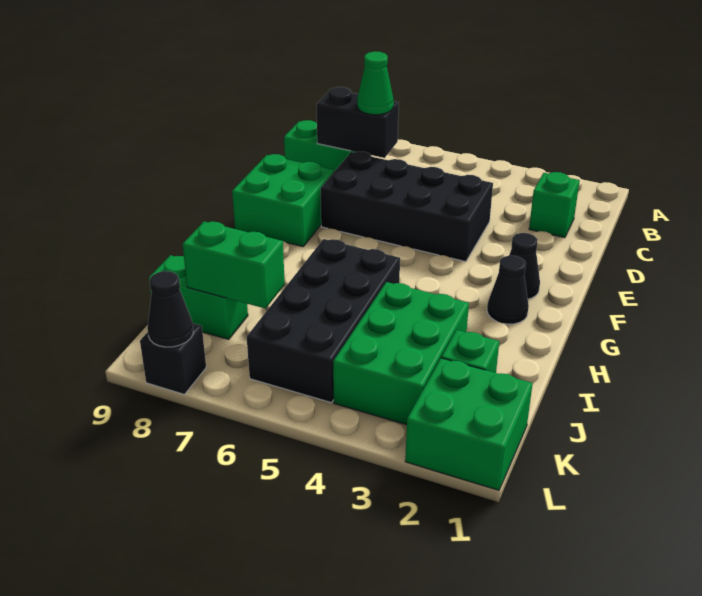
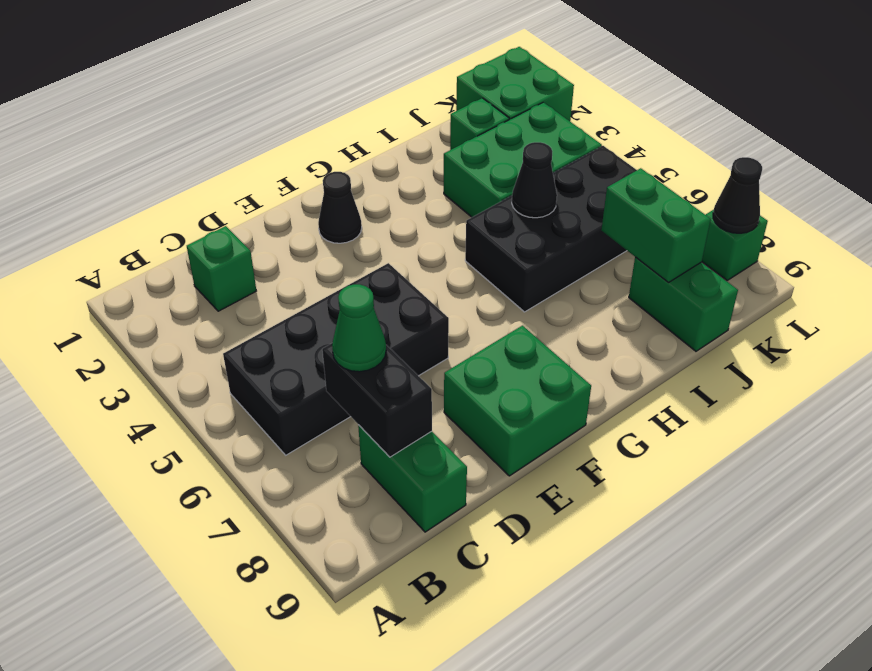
black brick D4:E7 level 1 -> black brick B5:E6 level 1
black cone G2 level 1 -> black cone I5 level 2
black brick L8 level 1 -> green brick L8 level 1

